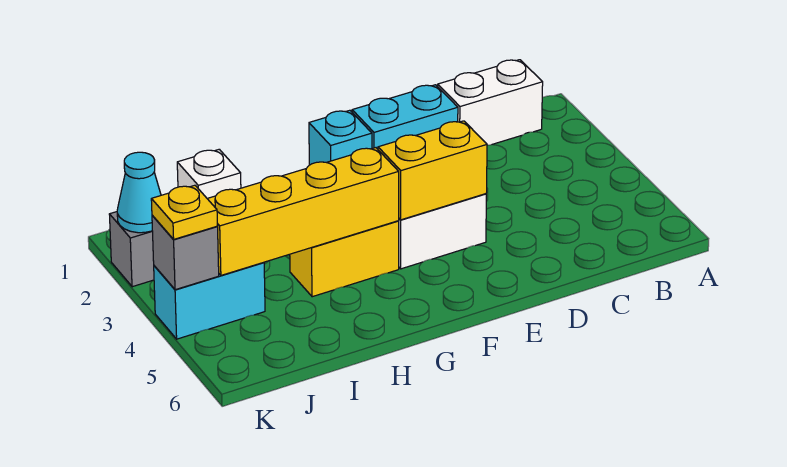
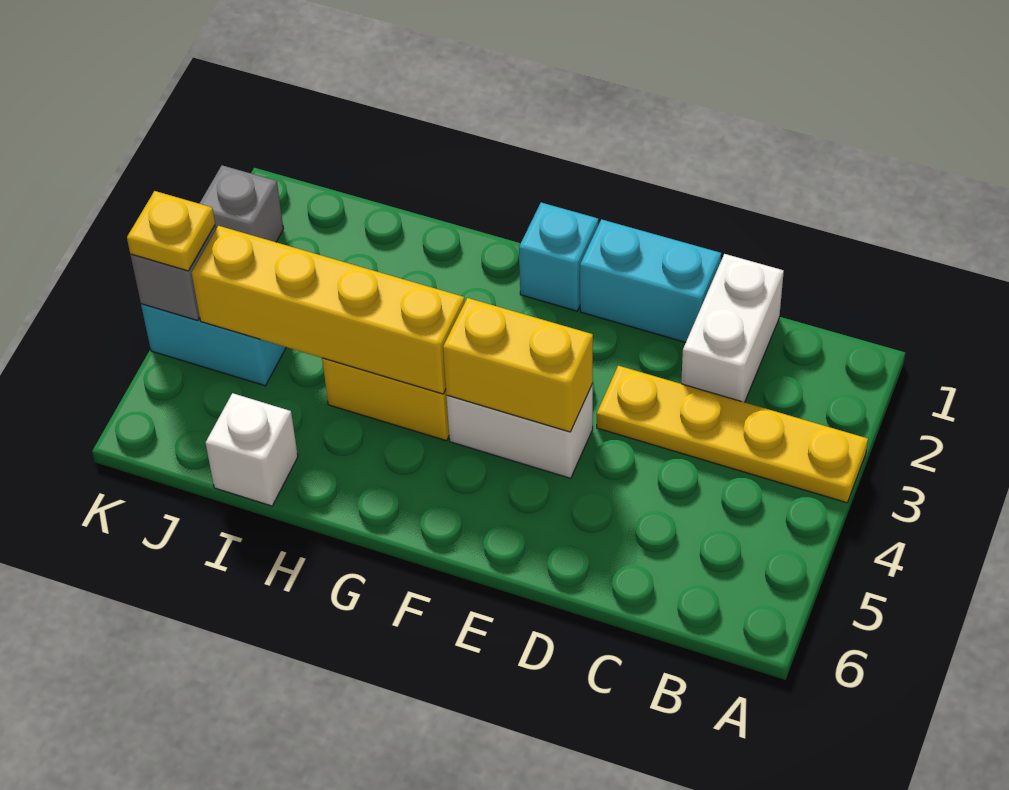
none -> yellow plate A3:D3 level 1
white brick B1:C1 level 1 -> white brick C1:C2 level 1
white brick I1 level 1 -> white brick I6 level 1
cyan cone K2 level 2 -> none

